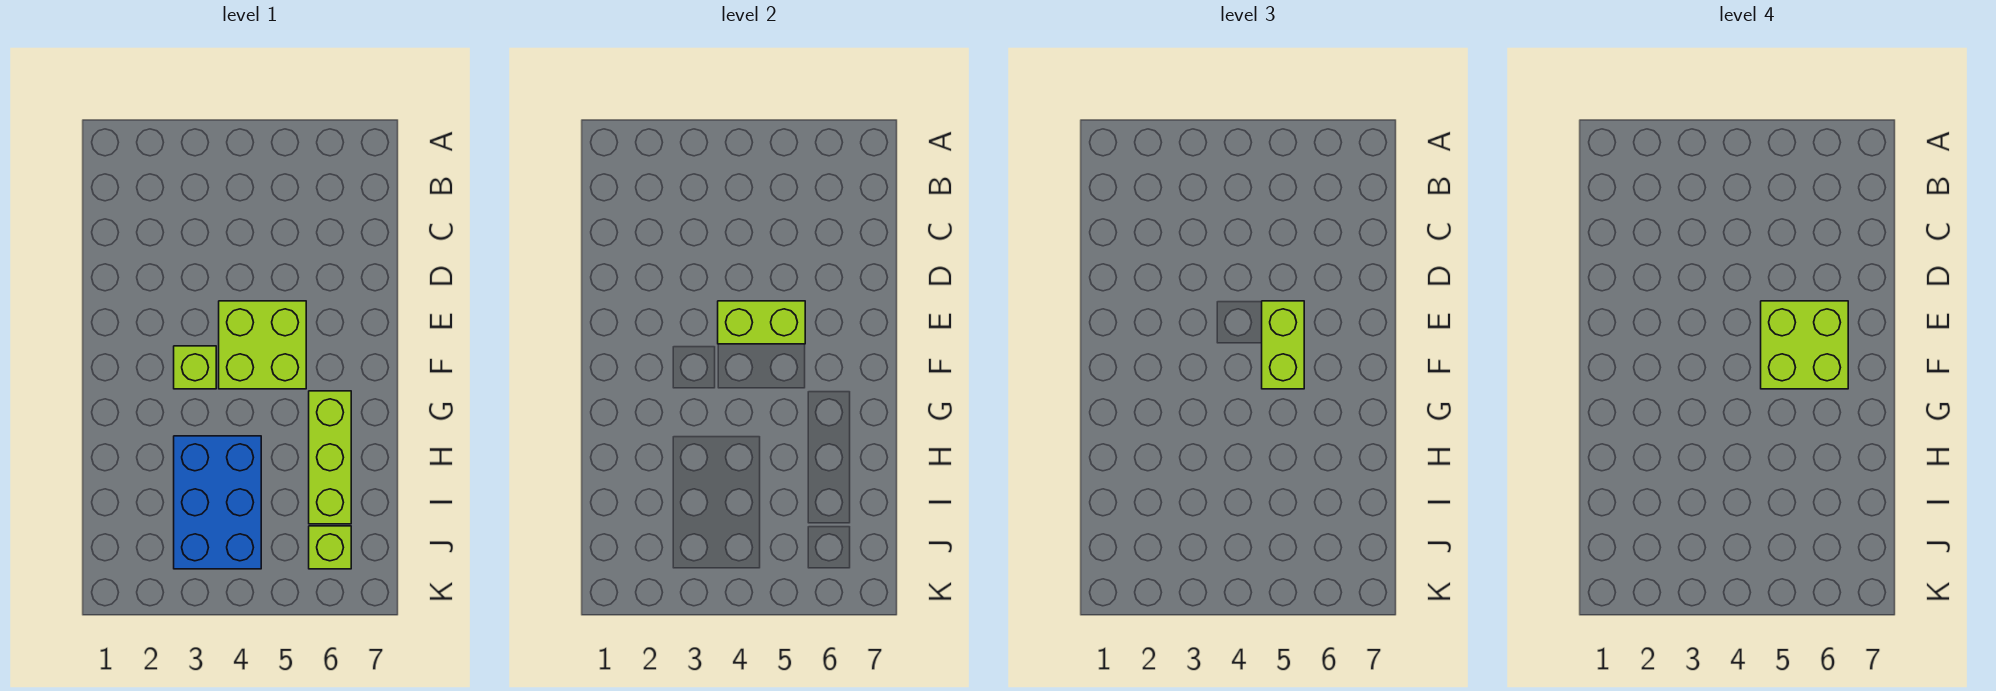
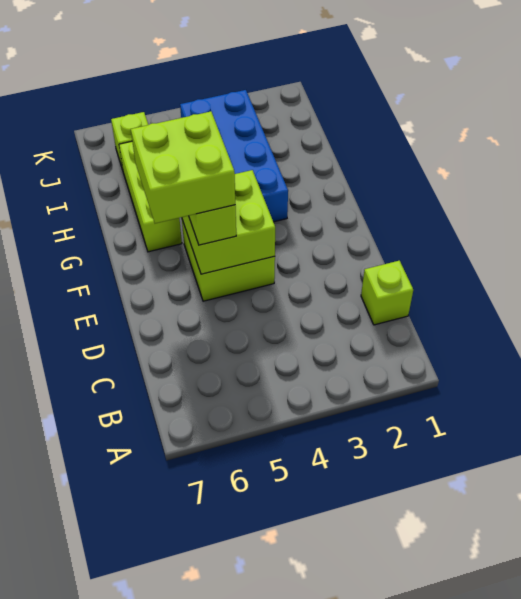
lime brick E4:E5 level 2 -> lime brick E4:F5 level 2
lime brick F3 level 1 -> lime brick C1 level 1
blue brick H3:J4 level 1 -> blue brick G3:J4 level 1

